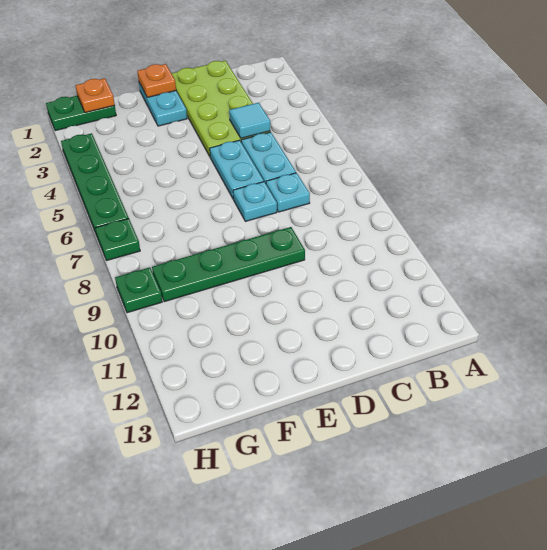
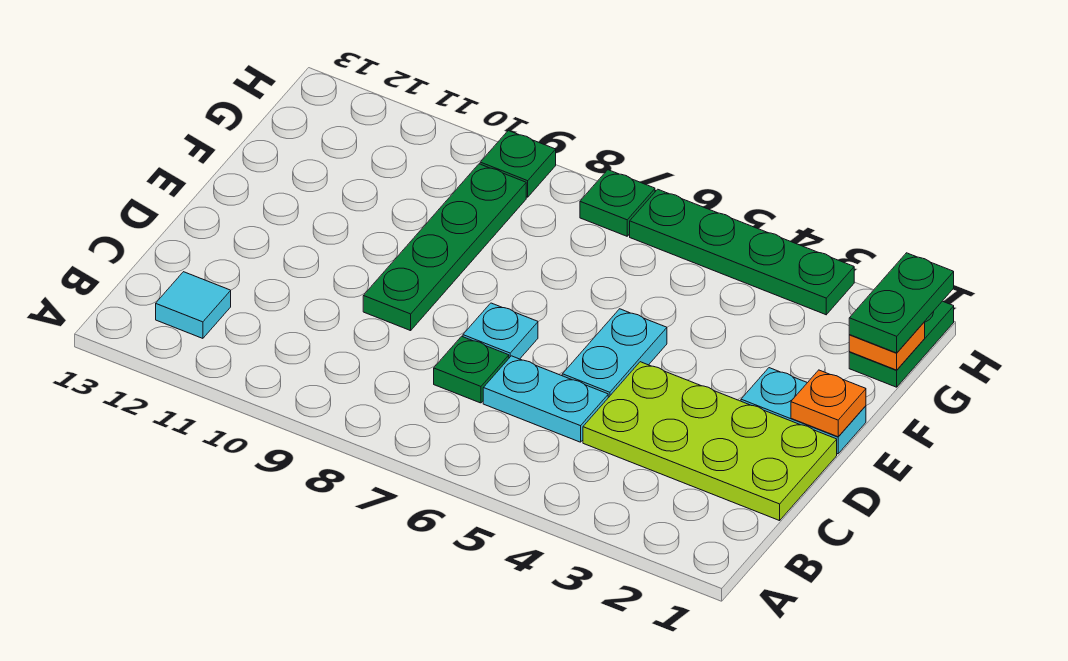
cyan tile C4 level 2 -> cyan tile B12 level 1
cyan plate C7 level 1 -> green plate C7 level 1
cyan plate D5:D6 level 1 -> cyan plate D5:E5 level 1
none -> green plate G1:H1 level 3

